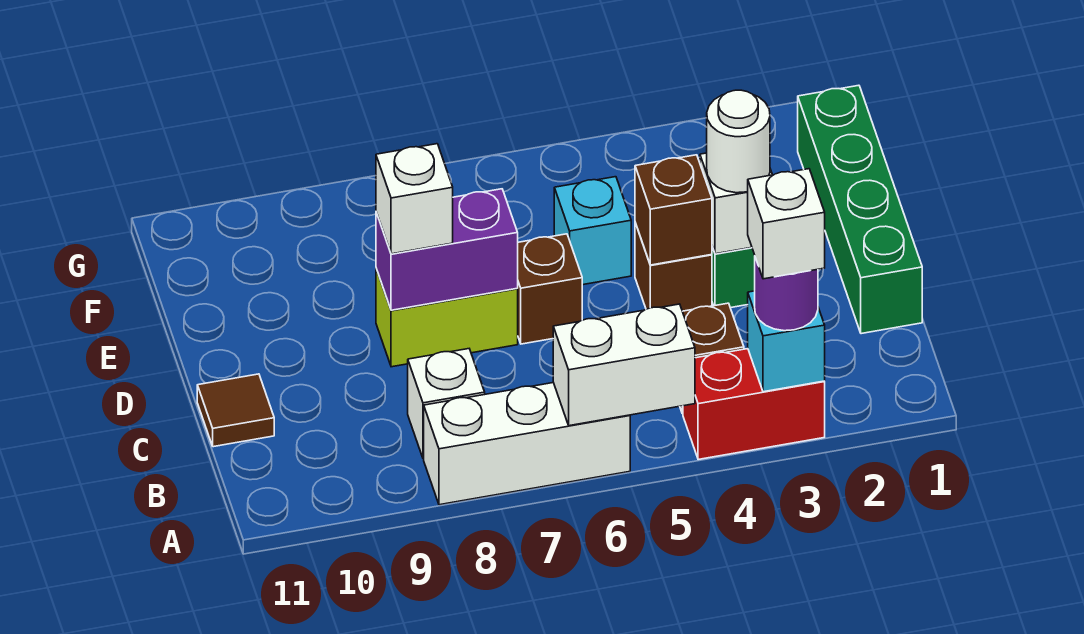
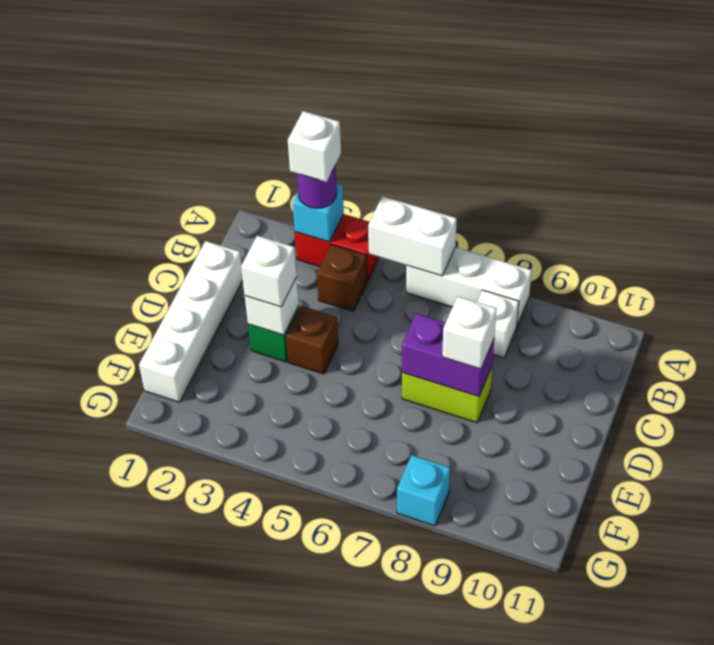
green brick C1:F1 level 1 -> white brick C1:F1 level 1
brown tile C11 level 1 -> none
white round brick D3 level 3 -> white brick D3 level 3
brown brick D4 level 2 -> none
brown brick D6 level 1 -> none
cyan brick E5 level 1 -> cyan brick G8 level 1

